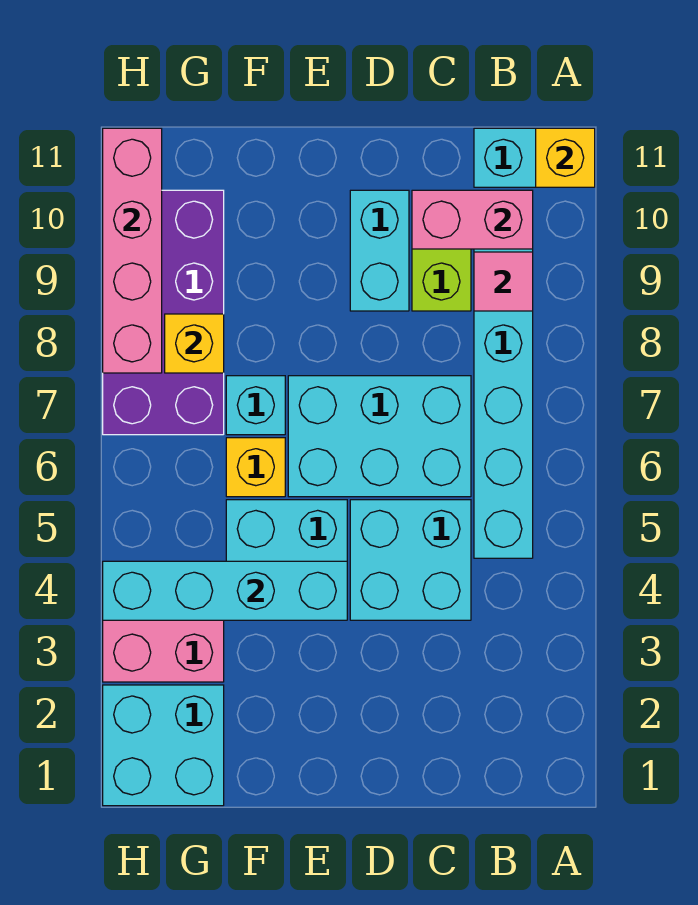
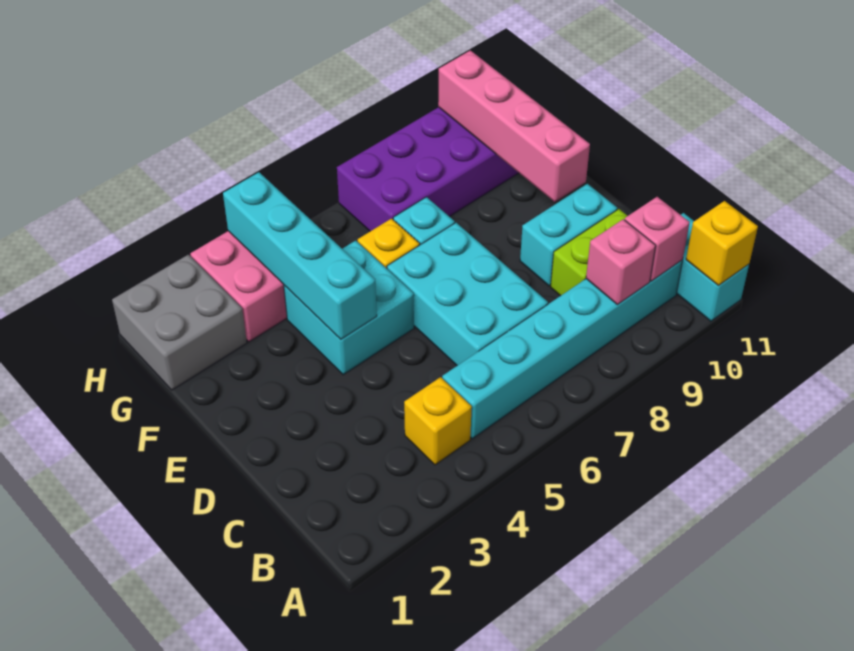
pink tile B9 level 2 -> pink brick B9 level 2
pink brick B10:C10 level 2 -> pink brick B10 level 2
cyan brick C4:D5 level 1 -> none
cyan brick G1:H2 level 1 -> grey brick G1:H2 level 1
yellow brick G8 level 2 -> yellow brick B4 level 1
pink brick H8:H11 level 2 -> pink brick E10:H10 level 2

